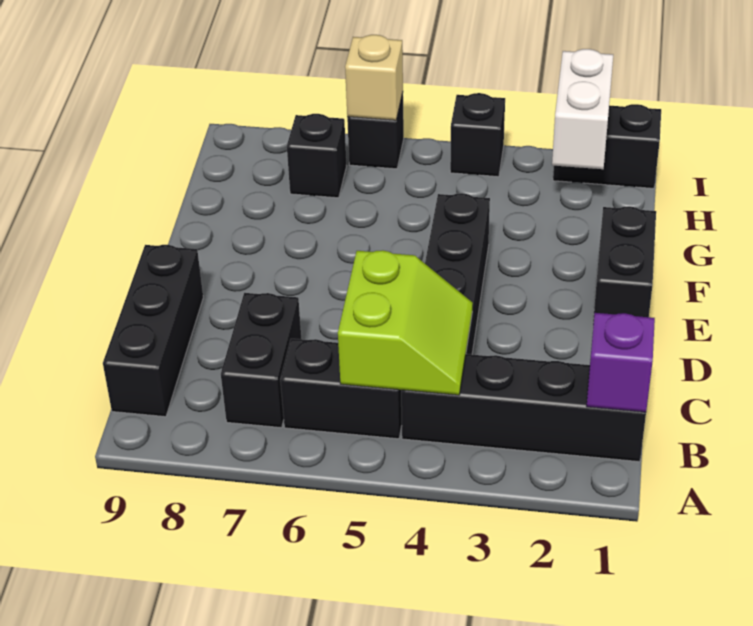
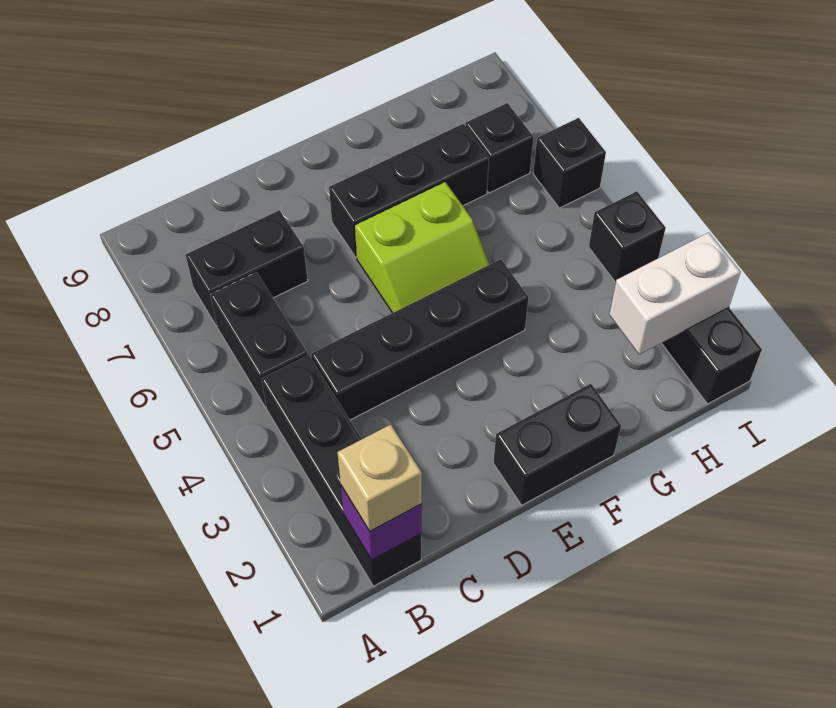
lime slope B4:C5 level 2 top 5 -> lime slope E5:F6 level 1 top 6
black brick B9:D9 level 1 -> black brick E7:G7 level 1
tan brick I6 level 2 -> tan brick B1 level 3

